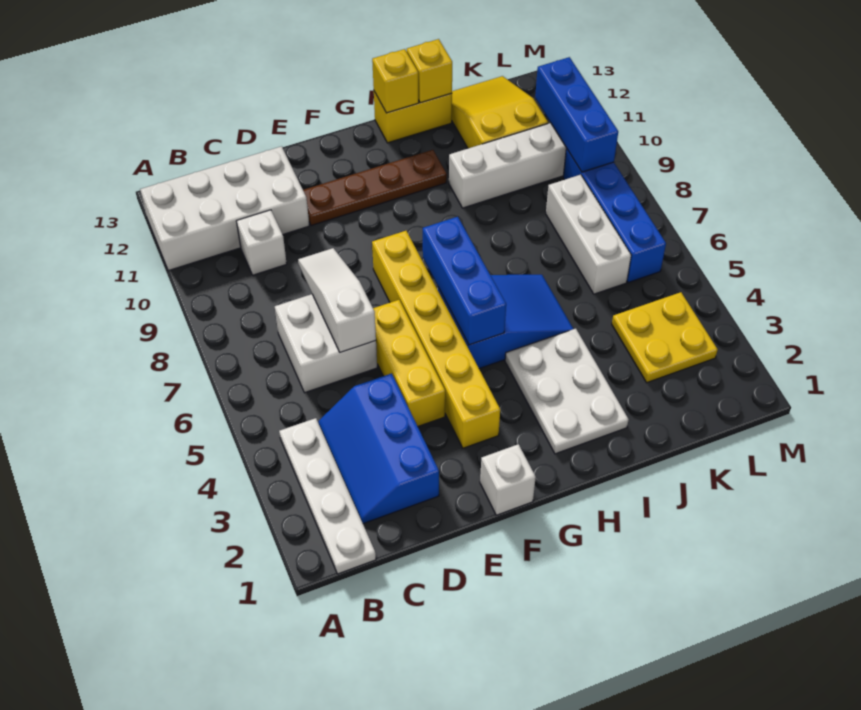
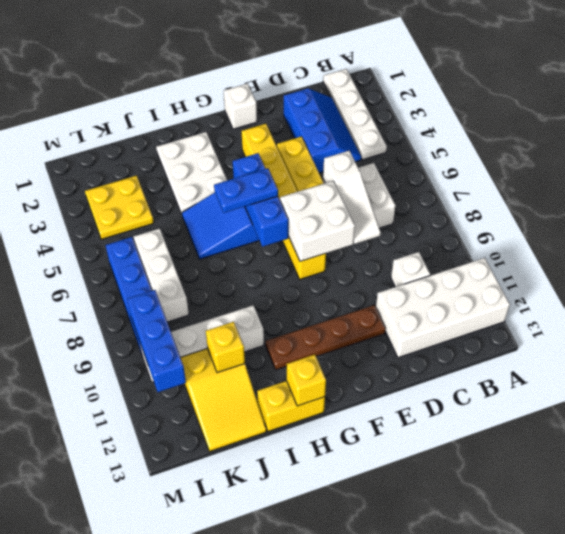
none -> white brick E7:F8 level 2
none -> blue plate G6:H6 level 3
yellow brick I13 level 2 -> yellow brick J11 level 2

